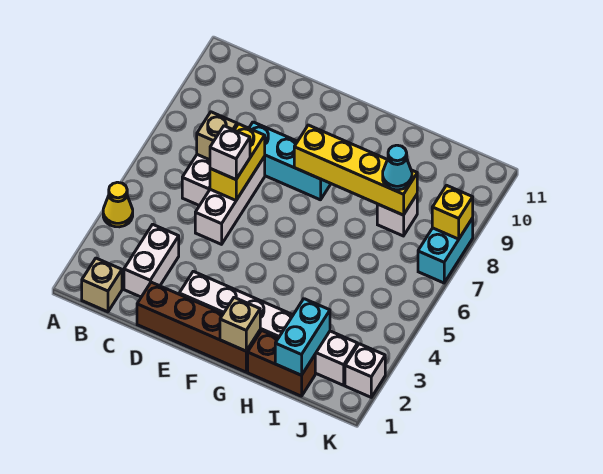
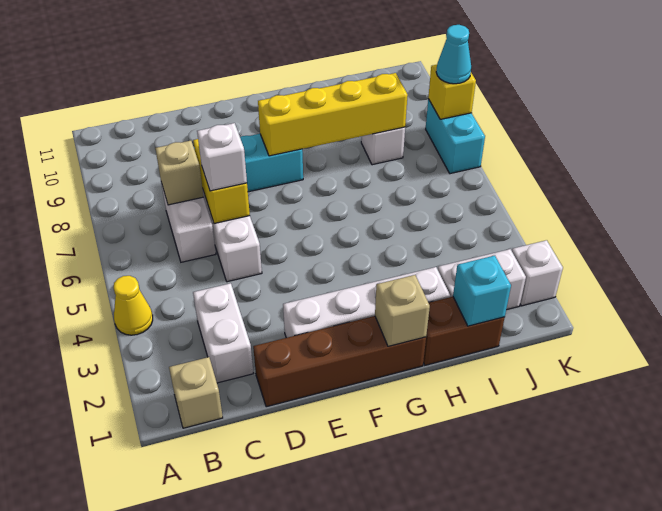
cyan brick I1:I2 level 2 -> cyan brick I1 level 2
cyan cone I8 level 3 -> cyan cone K8 level 3

